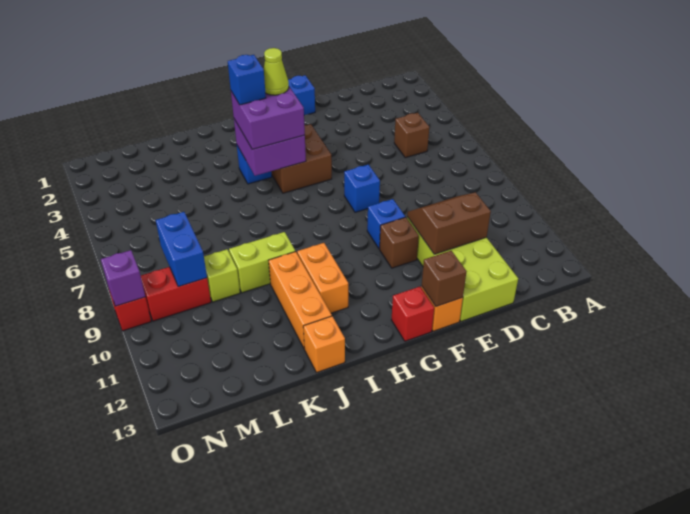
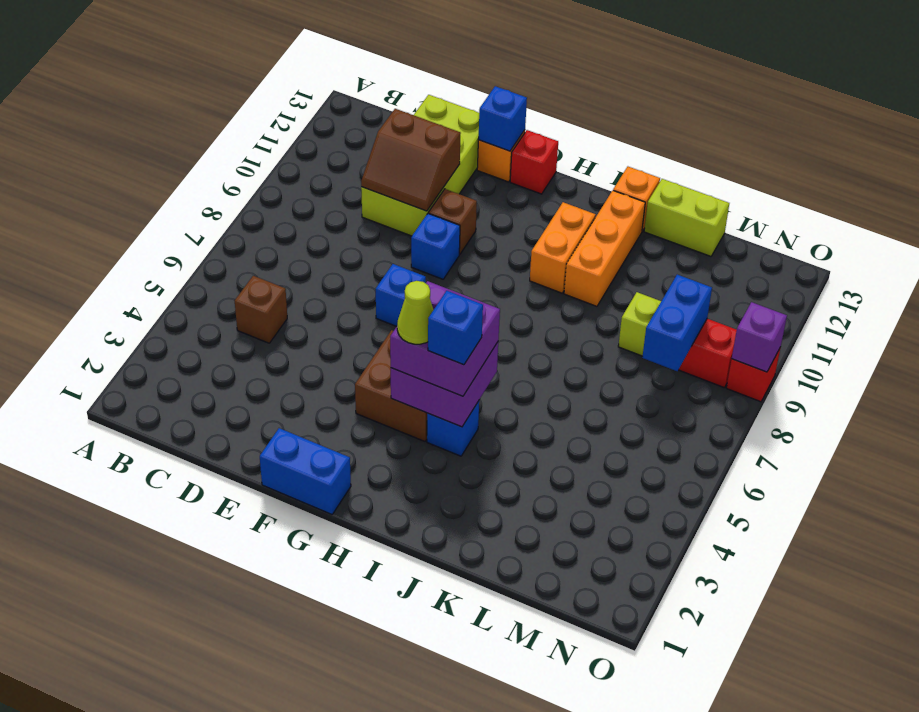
brown brick F13 level 2 -> blue brick F13 level 2
lime brick J9:K9 level 1 -> lime brick K13:L13 level 1

